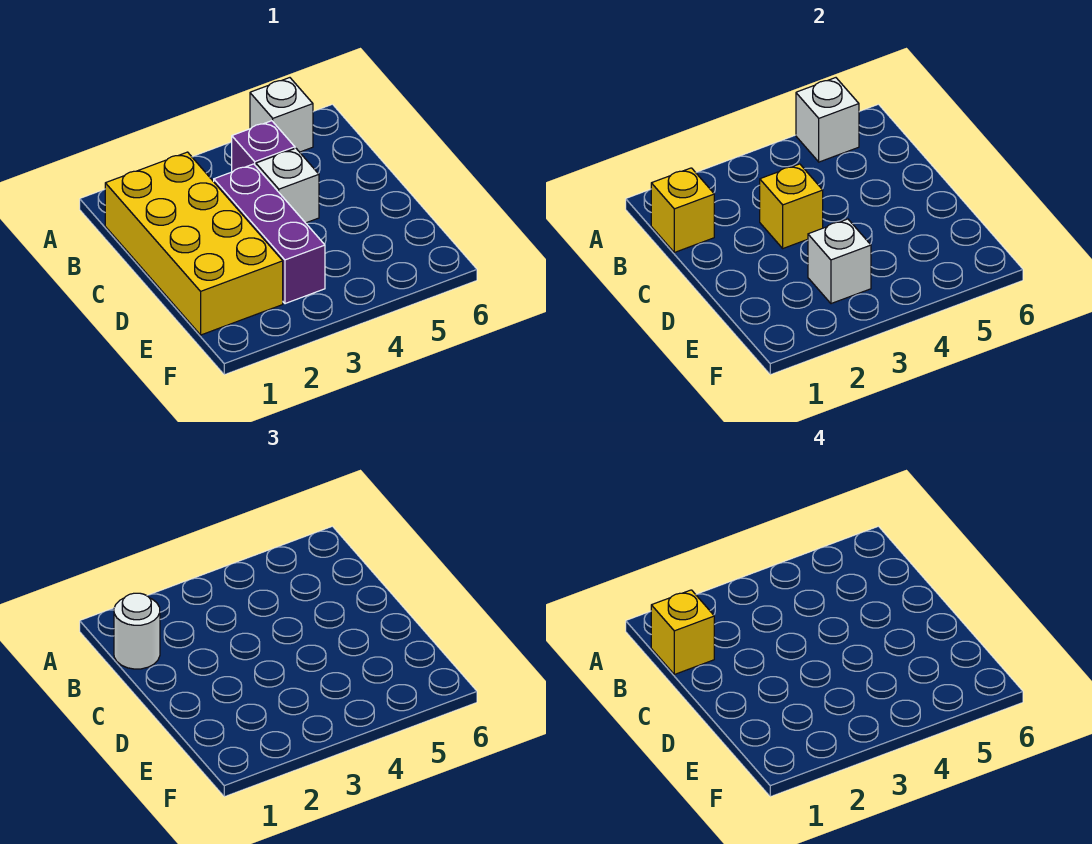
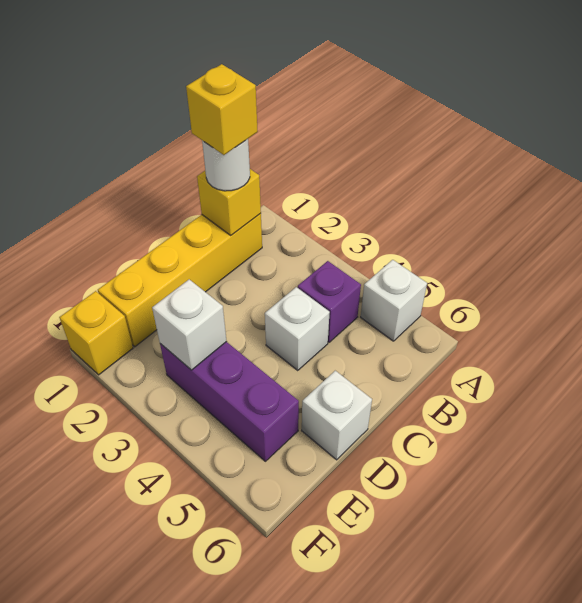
white brick A5 level 2 -> white brick D6 level 1
yellow brick B1:E2 level 1 -> yellow brick B1:E1 level 1
purple brick C3:E3 level 1 -> purple brick E3:E5 level 1
yellow brick C3 level 2 -> yellow brick F1 level 1

